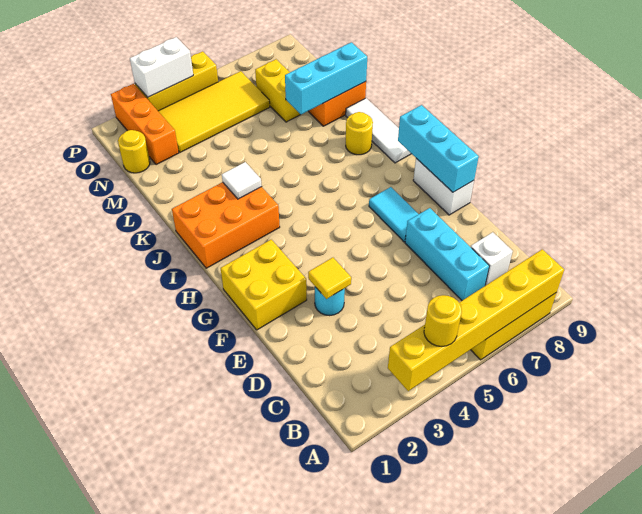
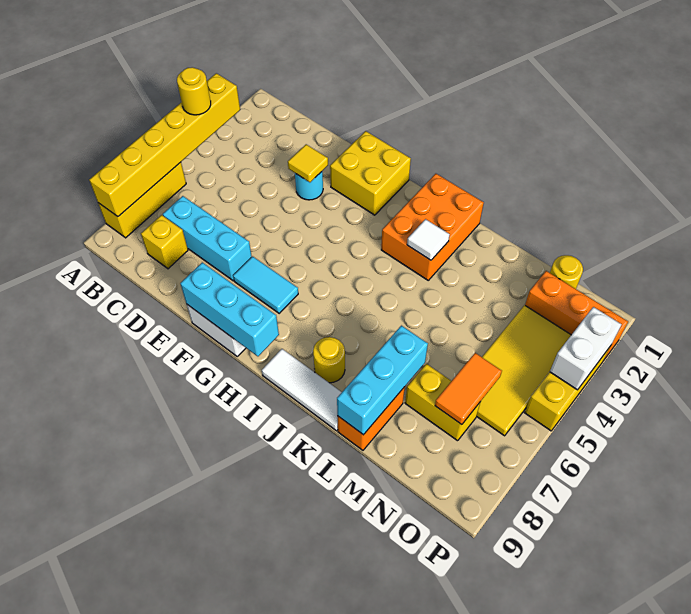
white brick C8 level 1 -> yellow brick C8 level 1
none -> orange tile N6:N7 level 2

